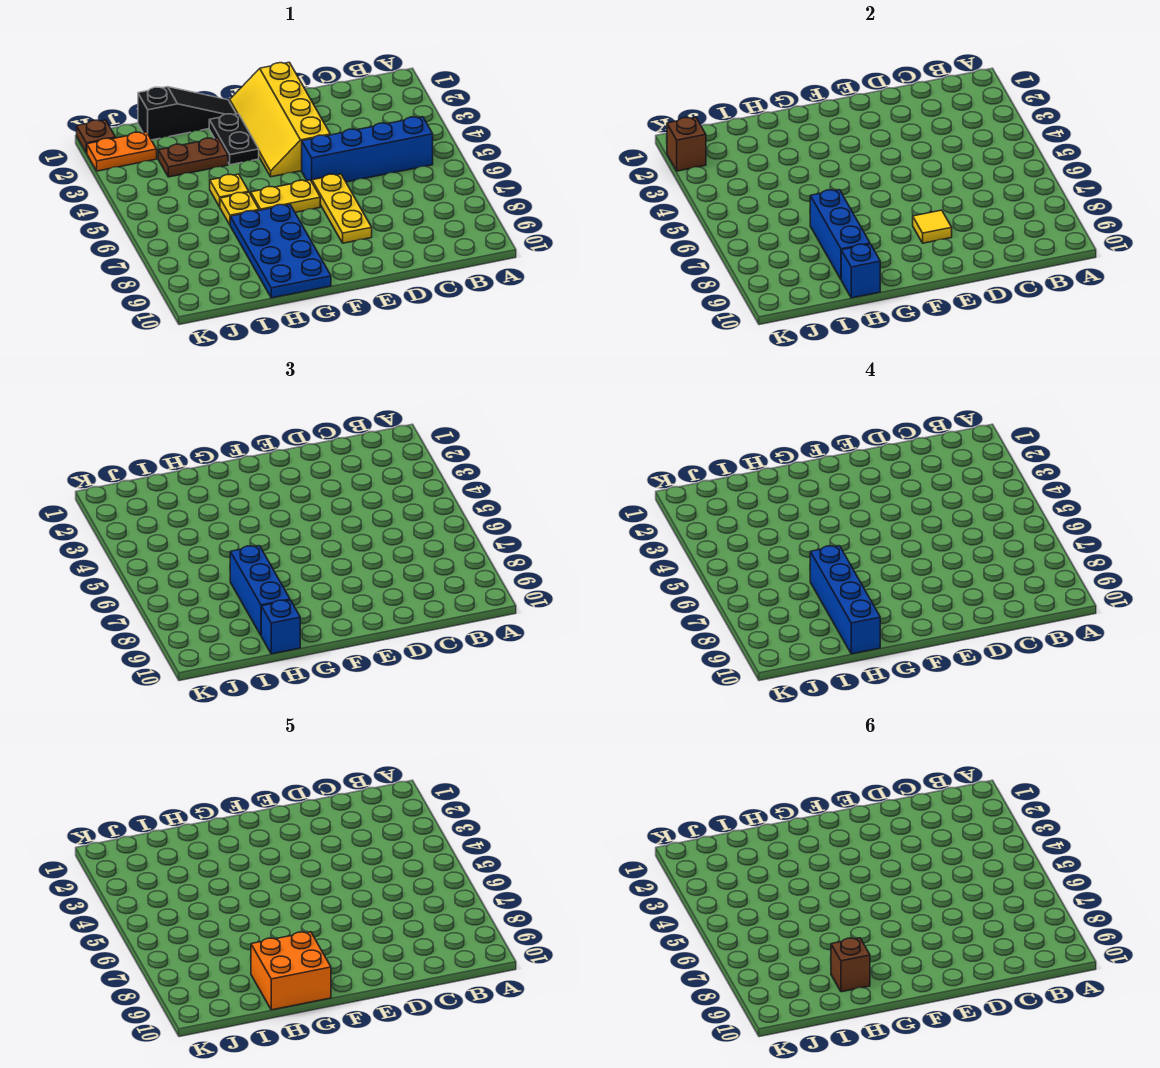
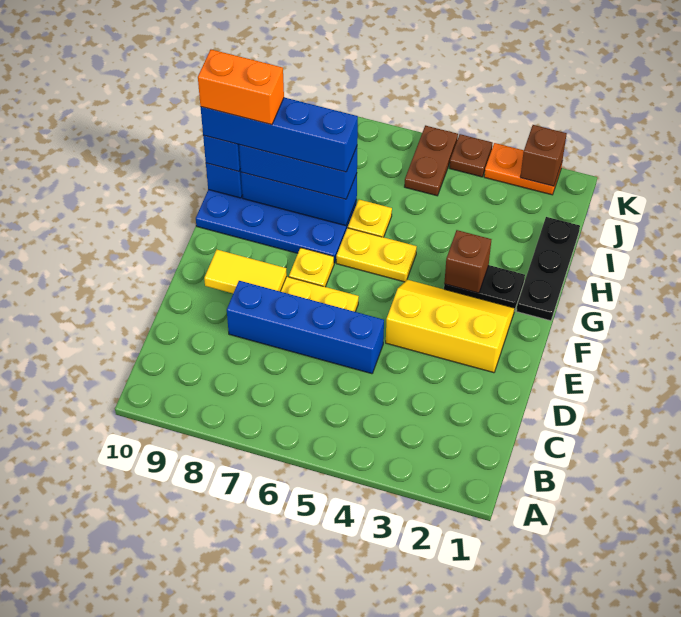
blue brick B5:E5 level 1 -> blue brick D5:D8 level 1
yellow slope E1:F4 level 1 top E -> yellow slope E2:F4 level 1 top E
yellow tile E8 level 2 -> yellow tile E8:E9 level 2
yellow plate F6:G6 level 1 -> yellow plate G5:G6 level 1
black slope G1:I1 level 1 top I -> black plate G1:I1 level 1
orange brick G9:H10 level 5 -> orange brick H9:H10 level 5
brown plate H3:I3 level 1 -> brown plate J5:K5 level 1
yellow plate H5 level 1 -> yellow plate F7 level 1
brown brick H9 level 6 -> brown brick G3 level 2
orange plate J2:K2 level 1 -> orange plate K2:K3 level 1
brown plate K1 level 1 -> brown plate K4 level 1

